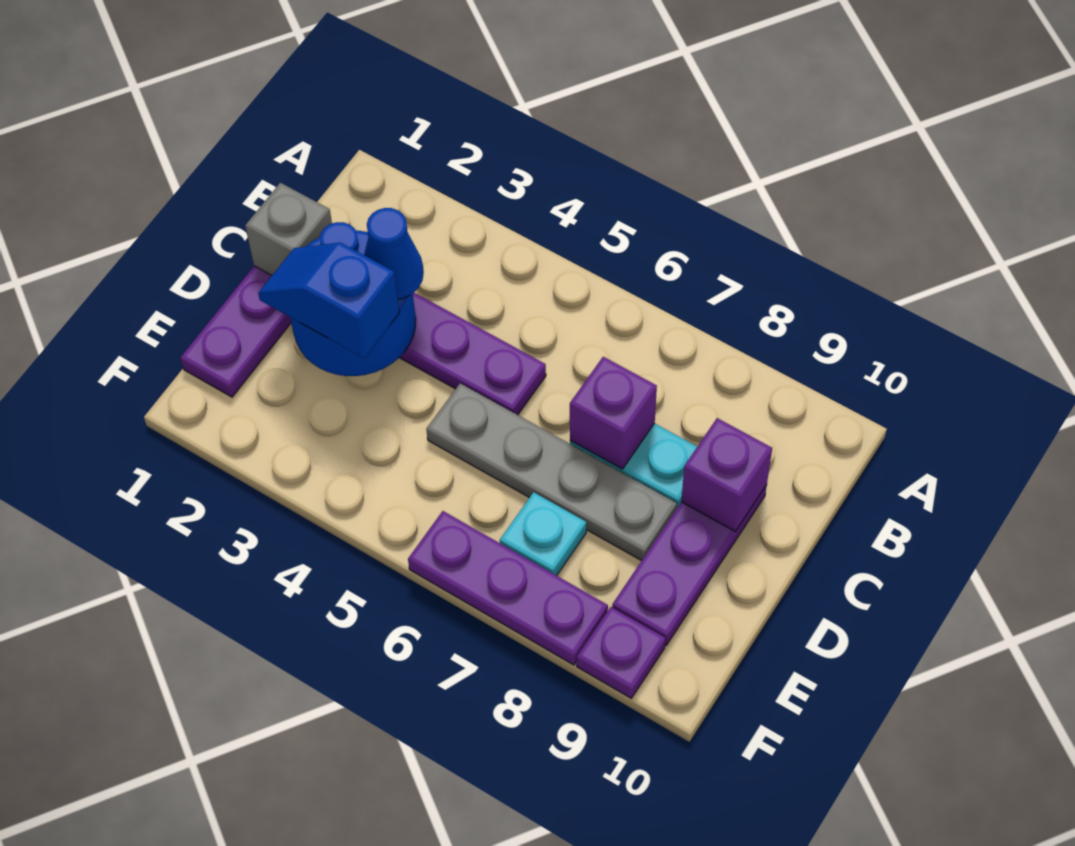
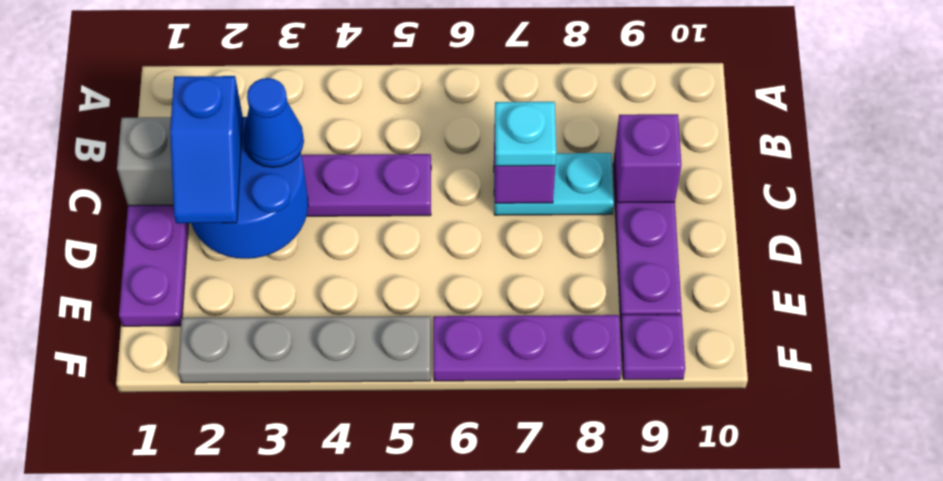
blue slope D2:D3 level 3 top 3 -> blue slope C2:D2 level 3 top C
grey plate D5:D8 level 1 -> grey plate F2:F5 level 1
cyan plate E7 level 1 -> cyan plate C7 level 3

